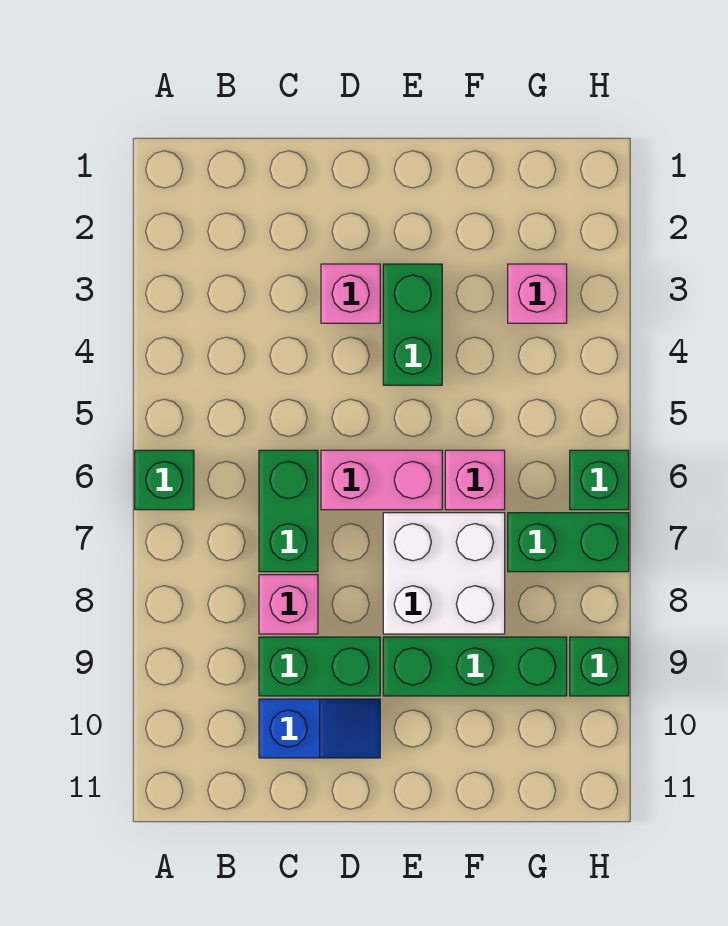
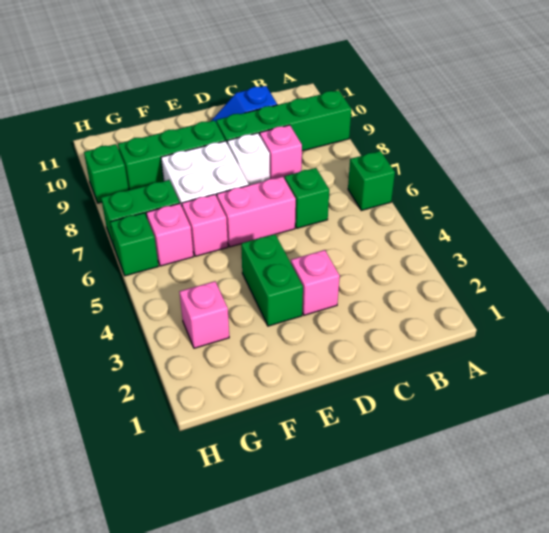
green brick C6:C7 level 1 -> green brick C6 level 1
green brick C9:D9 level 1 -> green brick A9:D9 level 1
none -> white brick D8 level 1
none -> pink brick G6 level 1

